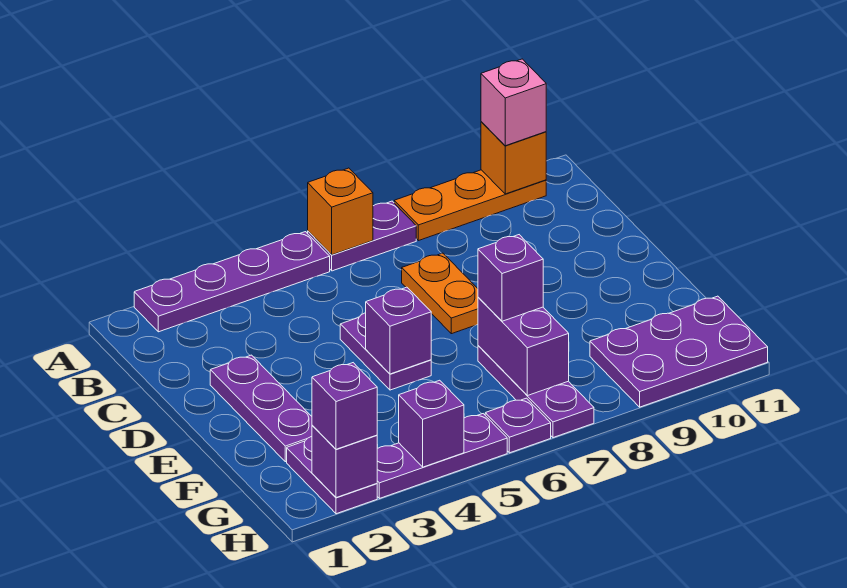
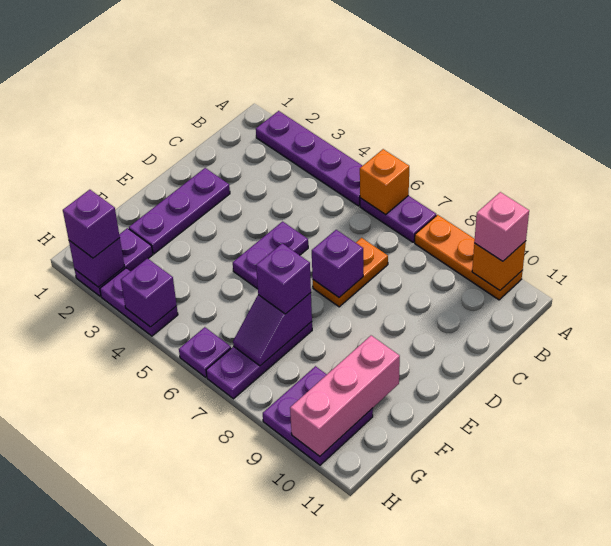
purple brick E5 level 2 -> purple brick D7 level 2
purple brick F7:G7 level 2 -> purple slope F7:G7 level 2 top F
none -> pink brick F10:H10 level 2
purple plate G9:H11 level 1 -> purple plate G9:H10 level 1
purple plate H3:H5 level 1 -> purple plate H3:H4 level 1

